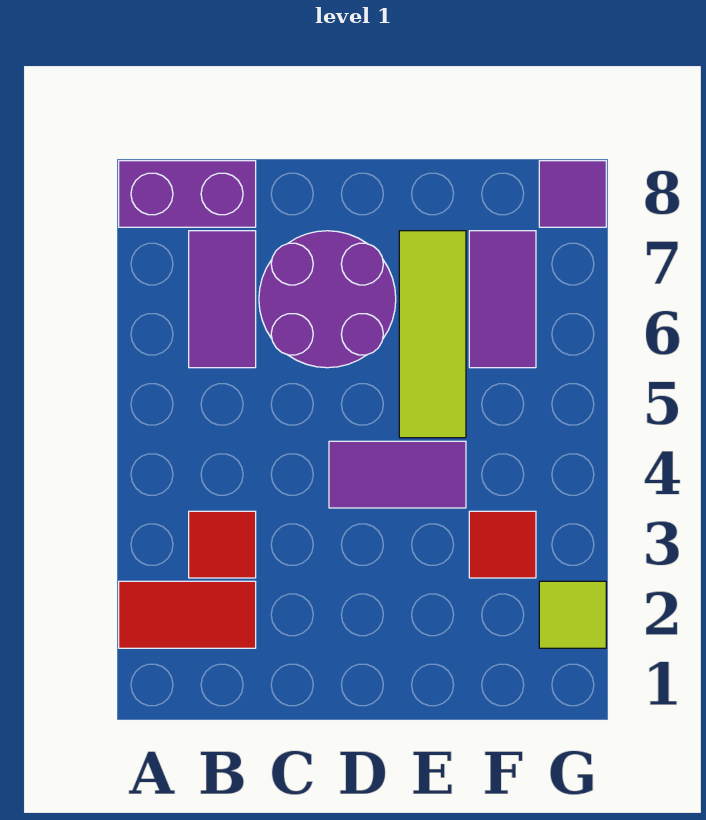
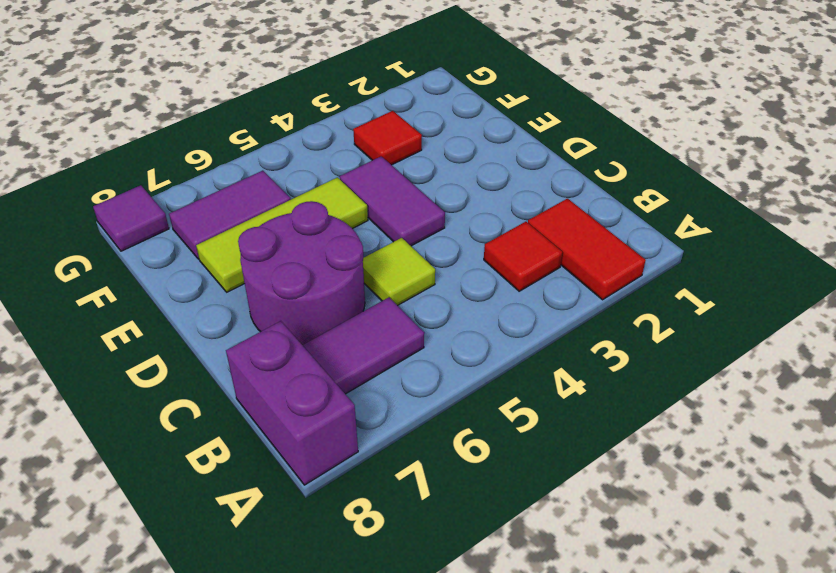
lime tile G2 level 1 -> lime tile C5 level 1

